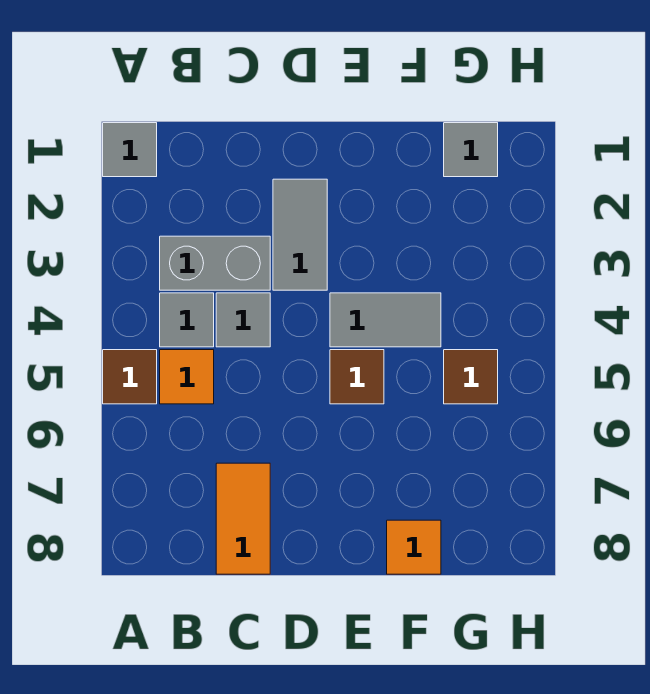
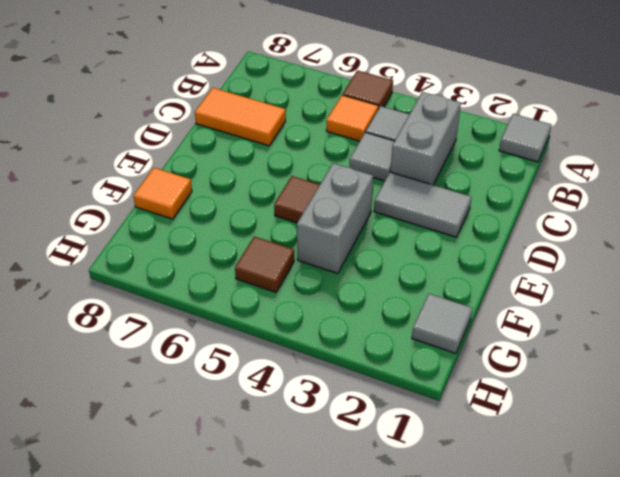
grey tile E4:F4 level 1 -> grey brick E4:F4 level 1

